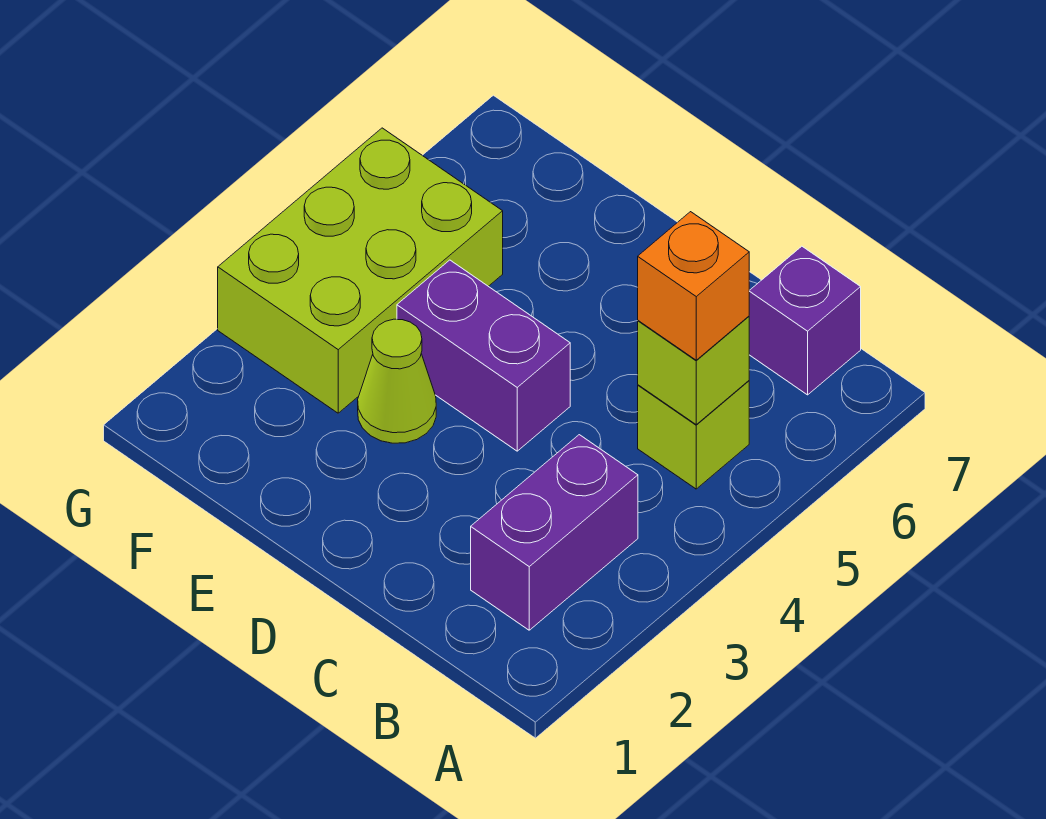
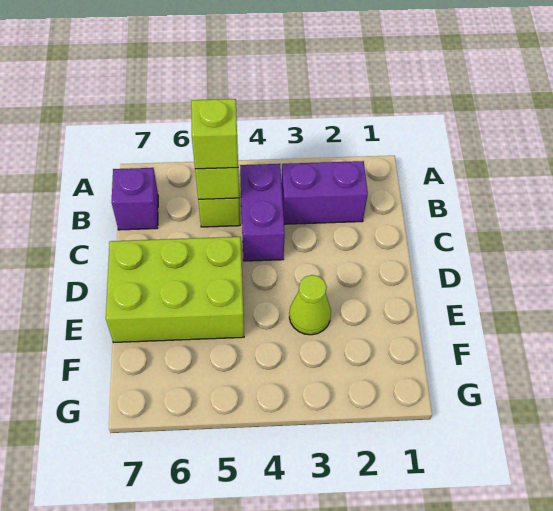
orange brick B5 level 3 -> lime brick B5 level 3
purple brick D4:E4 level 1 -> purple brick B4:C4 level 1
lime brick F3:G5 level 1 -> lime brick D5:E7 level 1

